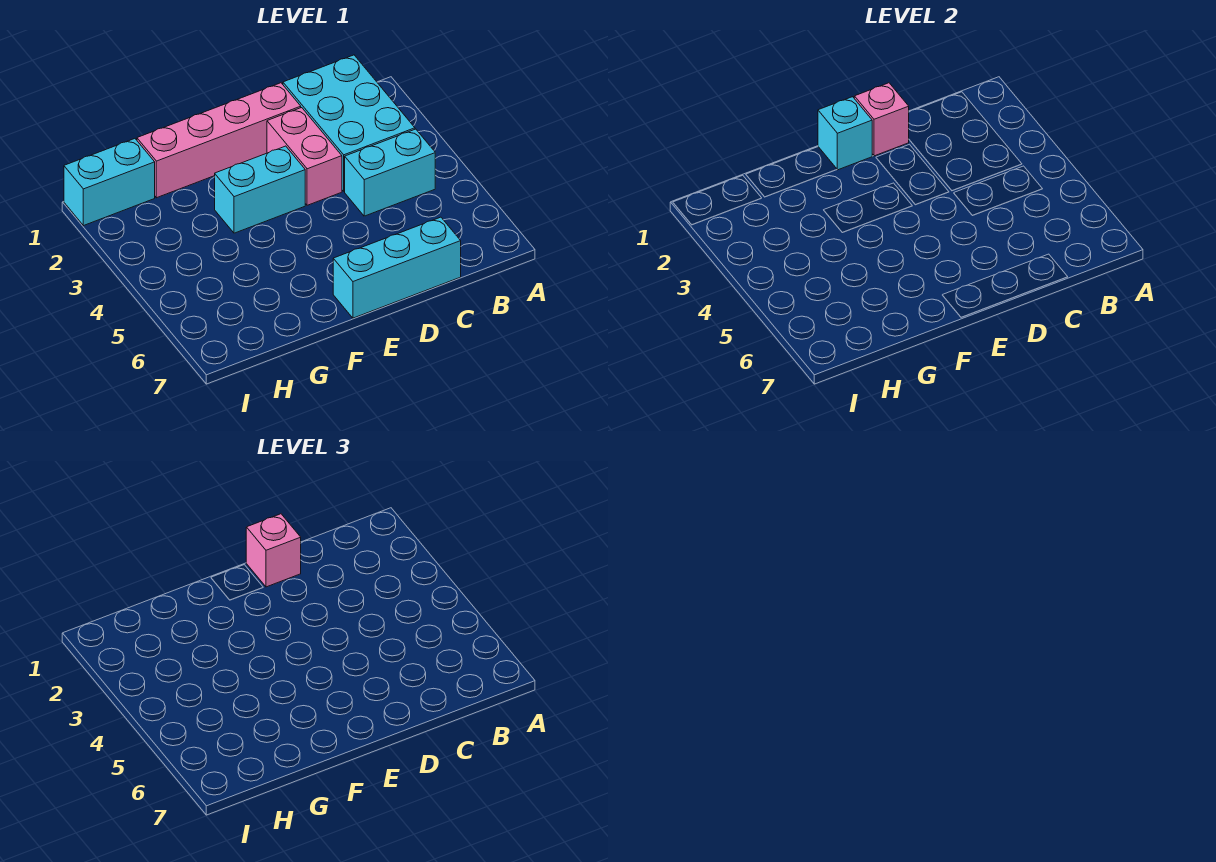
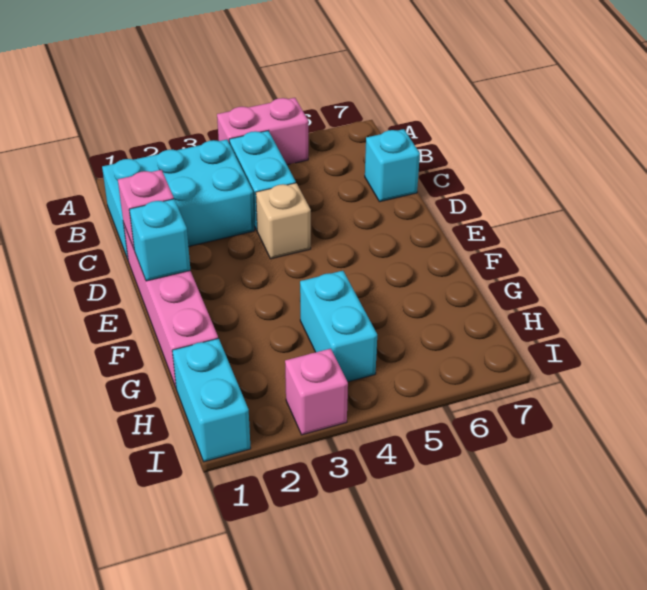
cyan brick C7:E7 level 1 -> cyan brick C7 level 1
pink brick D1 level 3 -> pink brick I3 level 1
pink brick D2:D3 level 1 -> pink brick A4:A5 level 1
none -> tan brick D4 level 1
cyan brick E3:F3 level 1 -> cyan brick G4:H4 level 1

